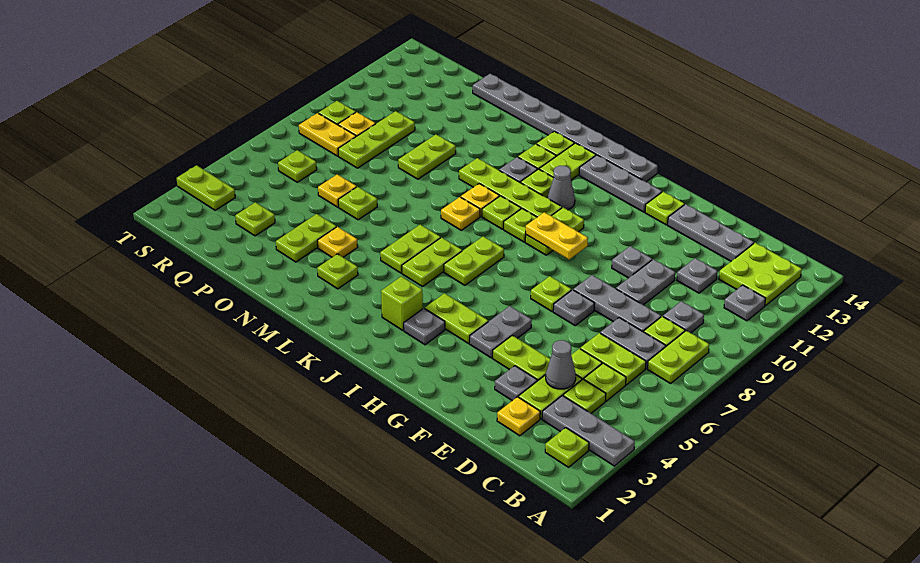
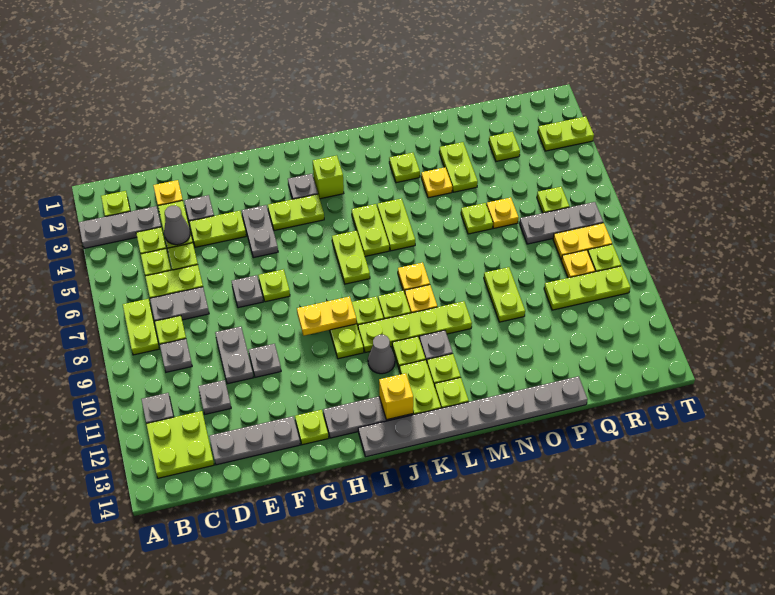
grey plate D8:F8 level 1 -> grey plate Q7:S7 level 1
none -> yellow brick J13 level 2
lime plate Q8:Q10 level 1 -> lime plate Q10:S10 level 1

